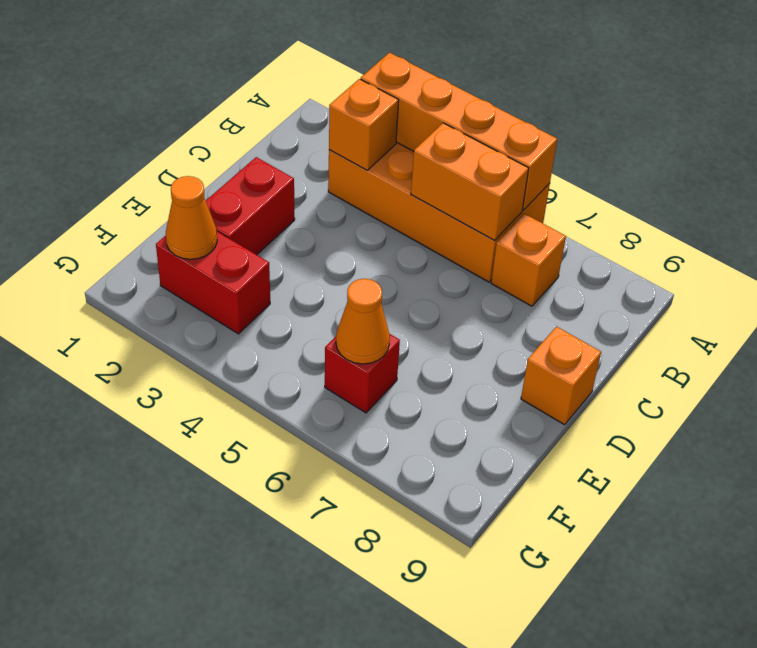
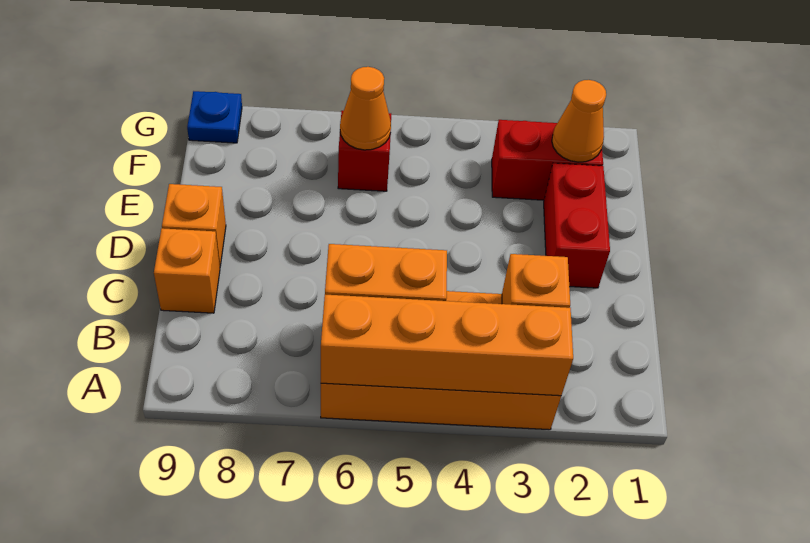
orange brick B7 level 1 -> orange brick C9 level 1
none -> blue plate G9 level 1

